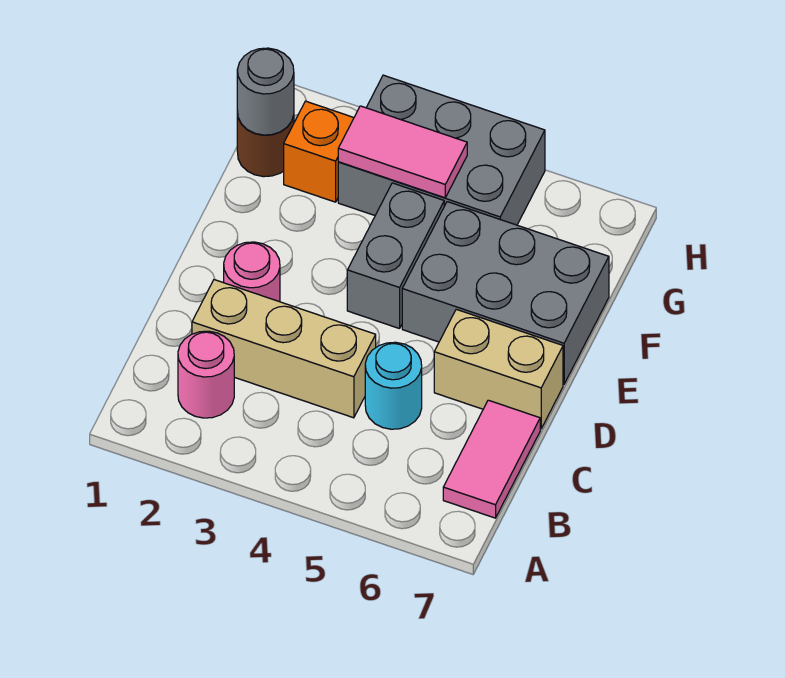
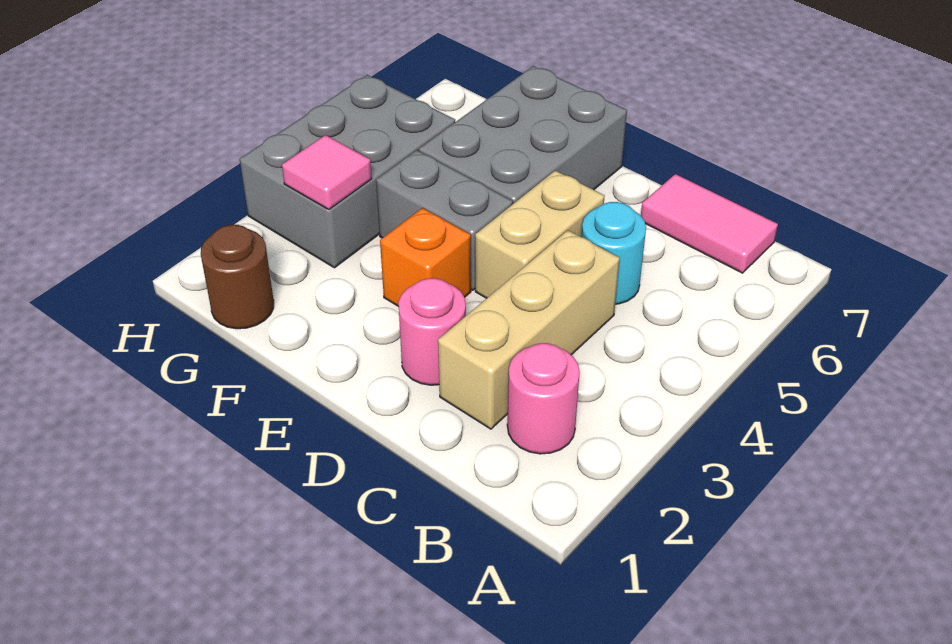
tan brick D6:D7 level 1 -> tan brick D4:D5 level 1
grey round brick G1 level 2 -> none
orange brick G2 level 1 -> orange brick E3 level 1
pink tile G3:G4 level 2 -> pink tile G3 level 2

